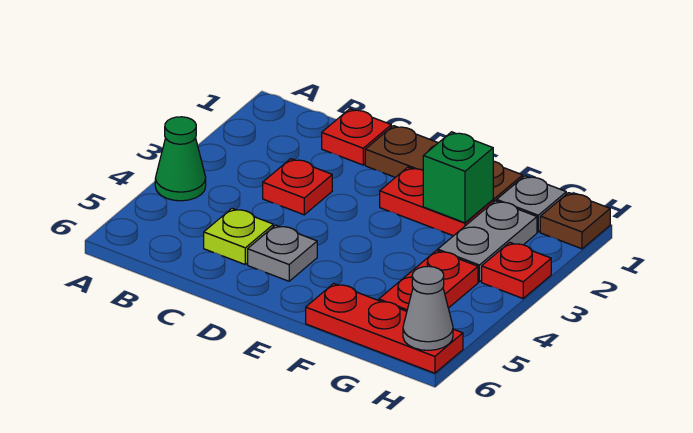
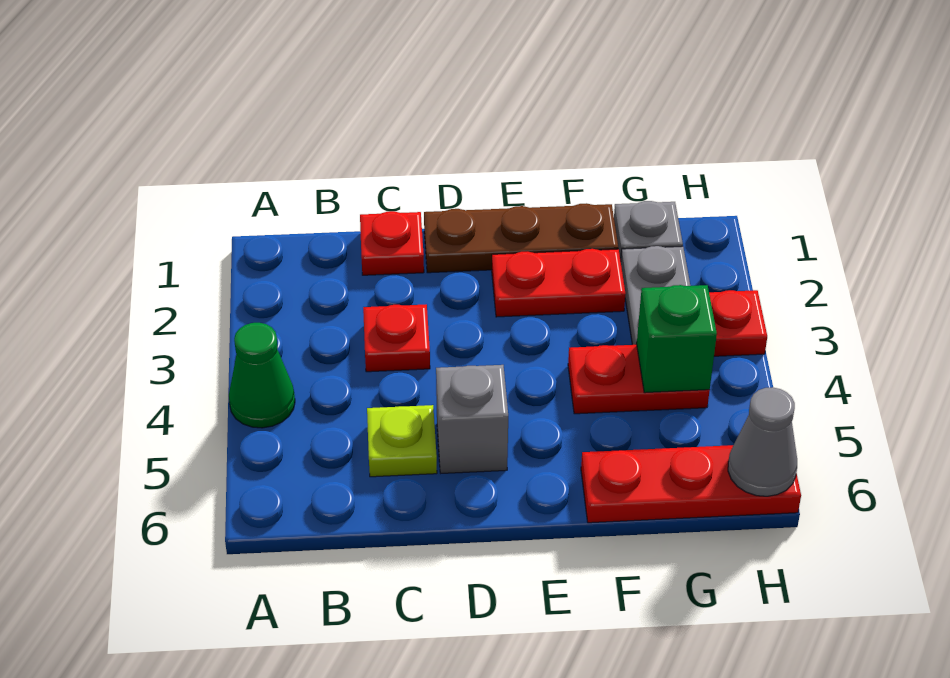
grey plate D5 level 1 -> grey brick D5 level 1
green brick F2 level 2 -> green brick G4 level 2
red plate G4:G5 level 1 -> red plate F4:G4 level 1
brown plate H1 level 1 -> none

